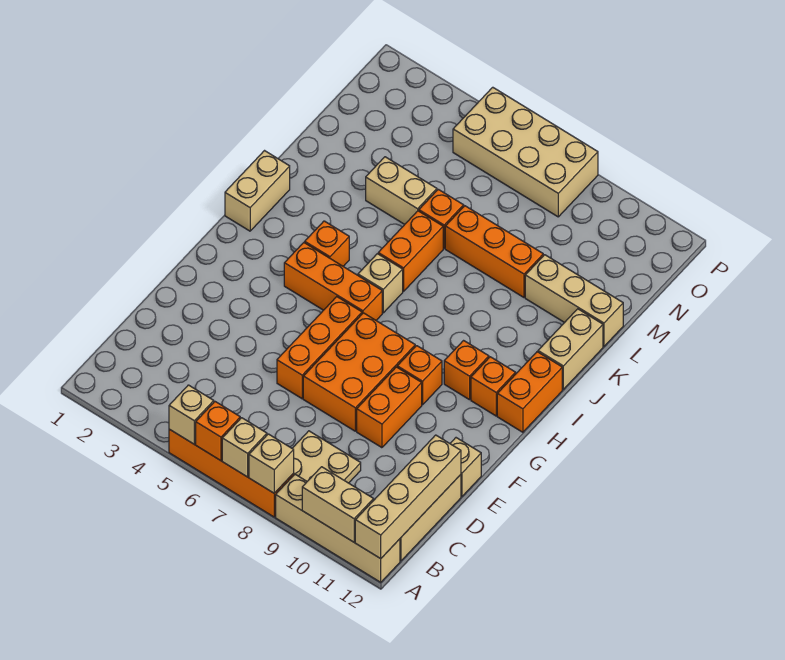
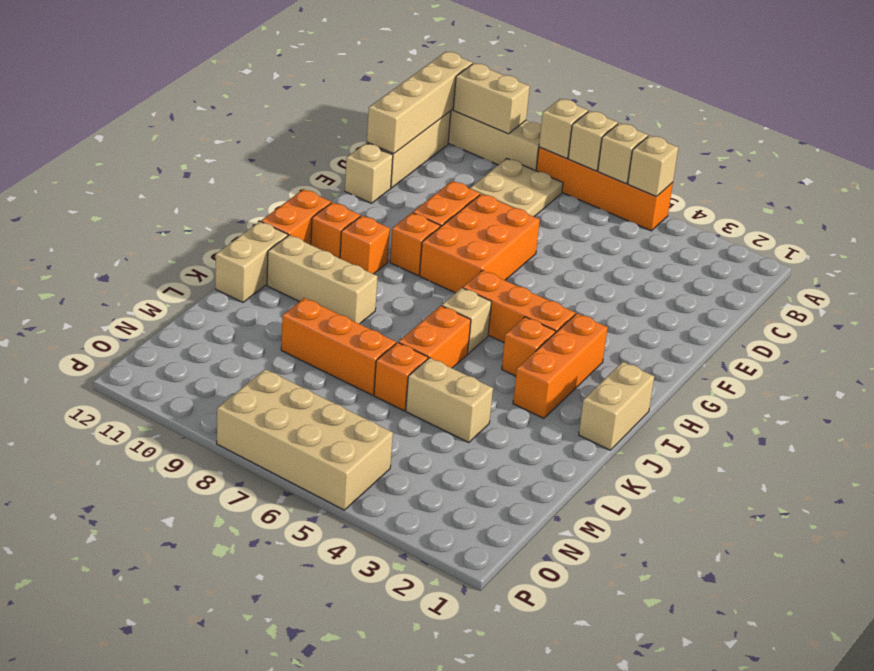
orange brick A6 level 2 -> tan brick A6 level 2
orange brick E6:G6 level 1 -> orange brick H3:J3 level 1
tan brick L10:L12 level 1 -> tan brick J9:J11 level 1

